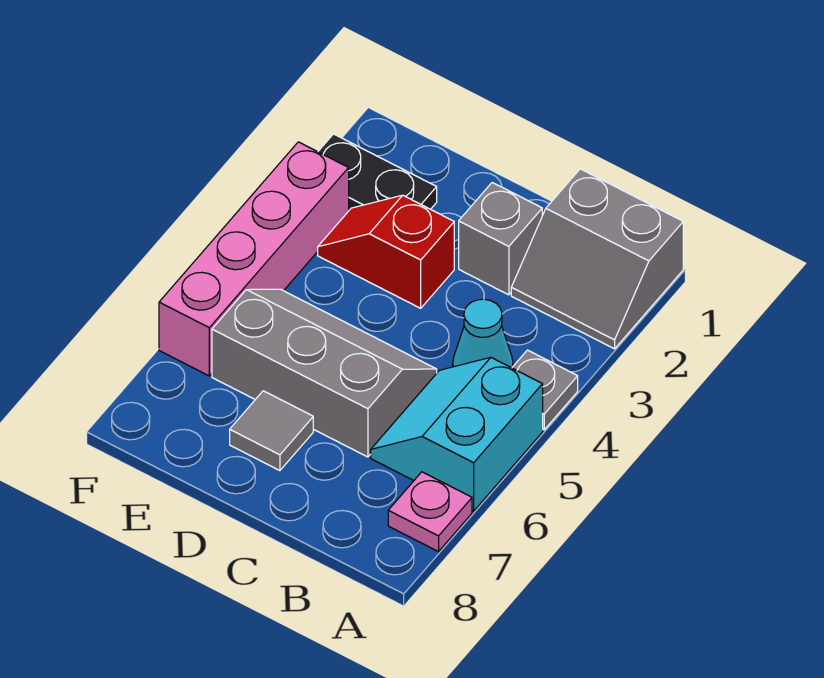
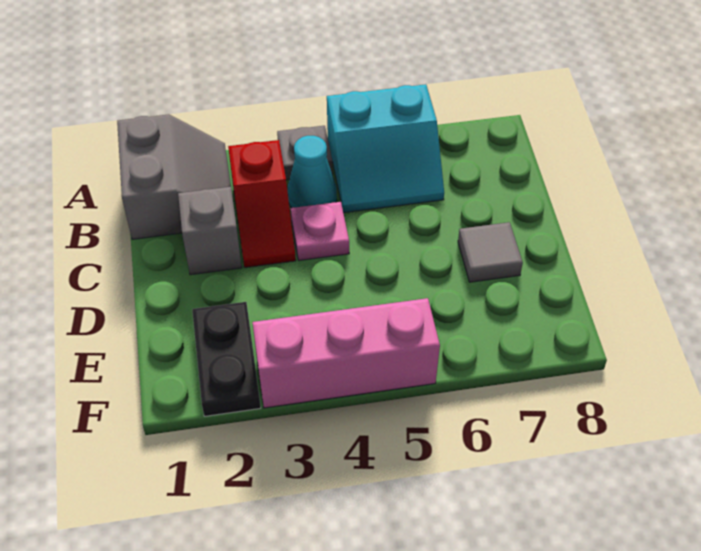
pink plate A7 level 1 -> pink plate C4 level 1
grey slope C5:E6 level 1 top 6 -> none
red slope D3:E3 level 1 top D -> red slope B3:C3 level 1 top B
pink brick F3:F6 level 1 -> pink brick F3:F5 level 1

